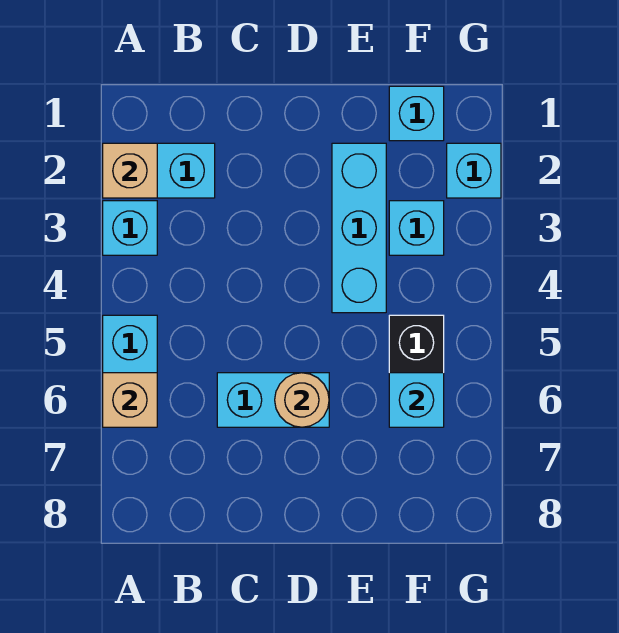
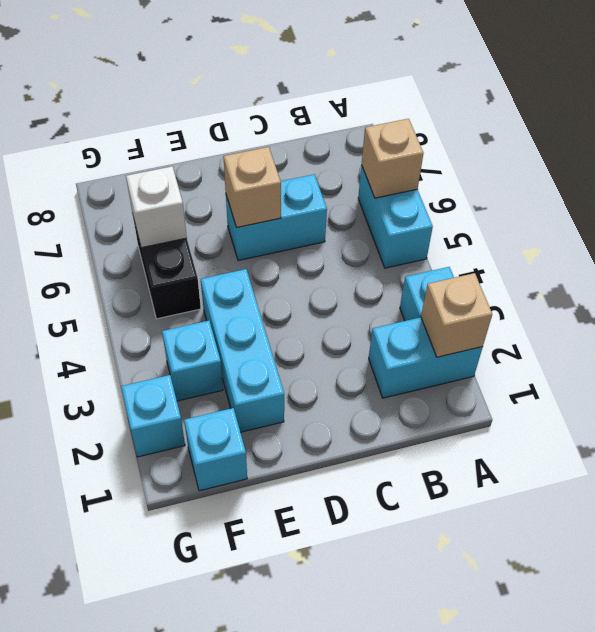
tan round brick D6 level 2 -> tan brick D6 level 2
cyan brick F6 level 2 -> white brick F6 level 2

